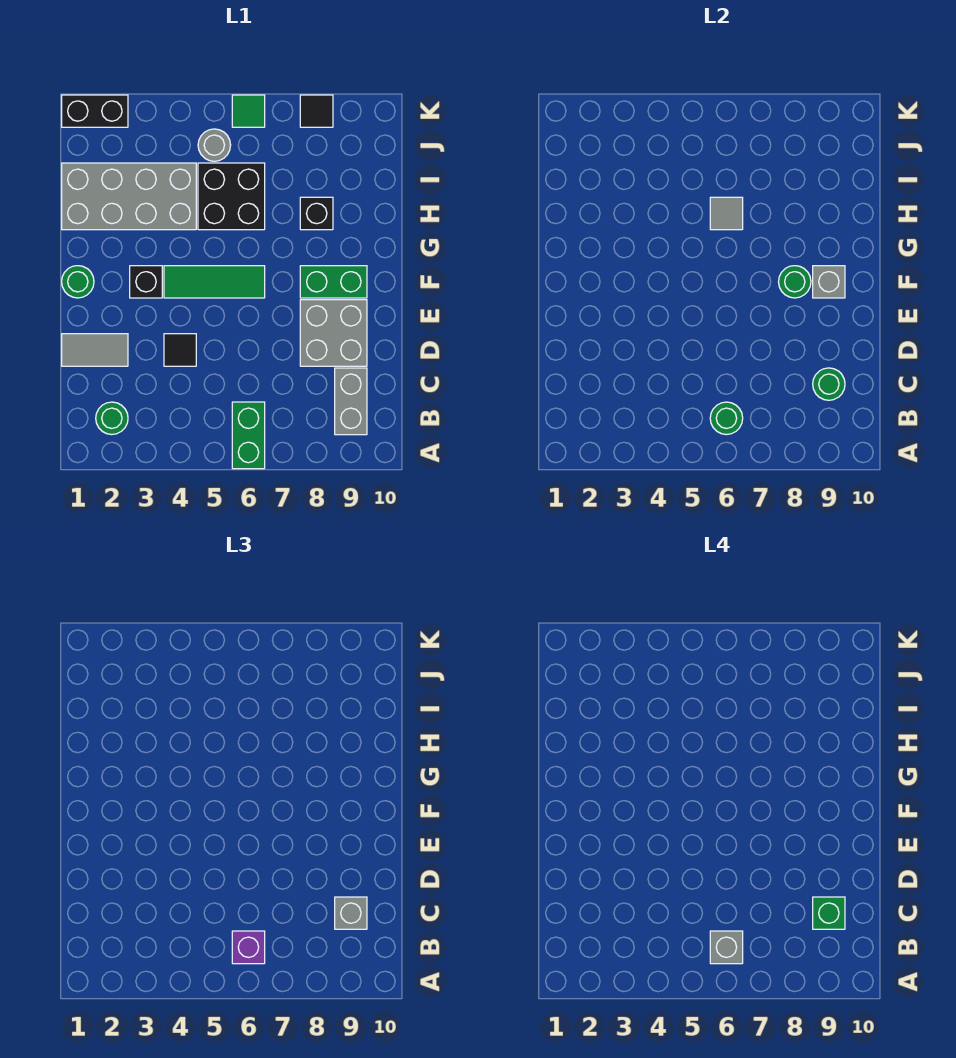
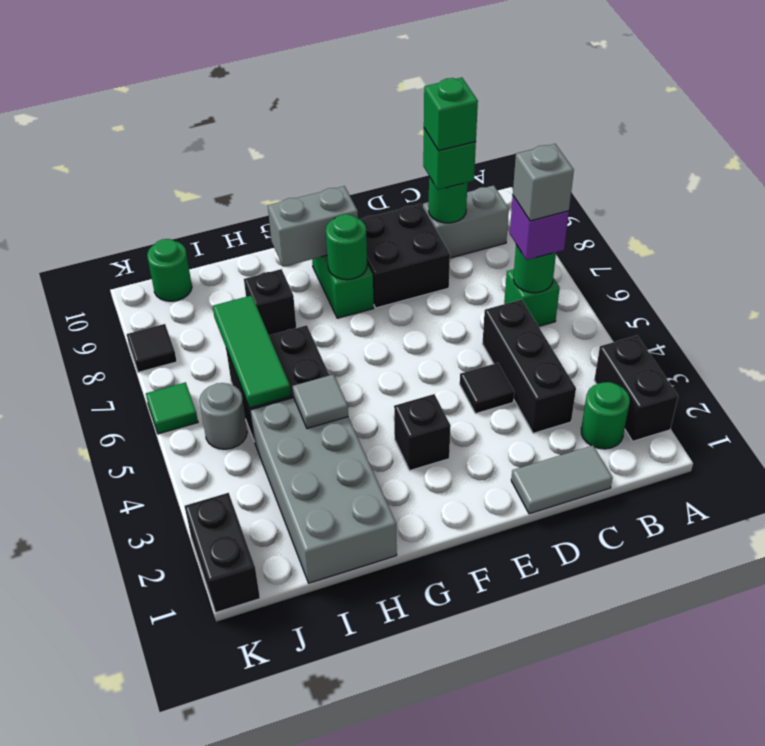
none -> black brick A2:A3 level 1
green brick A6:B6 level 1 -> green brick B6 level 1
none -> black brick C3:C5 level 1
grey brick C9 level 3 -> green brick C9 level 3
grey tile D1:D2 level 1 -> grey tile C1:D1 level 1
grey brick D8:E9 level 1 -> black brick D8:E9 level 1
green round brick F1 level 1 -> green round brick J10 level 1
green tile F4:F6 level 1 -> green tile I5:I7 level 2
grey brick F9 level 2 -> grey brick F9:G9 level 2
grey tile H6 level 2 -> grey tile H4 level 2

